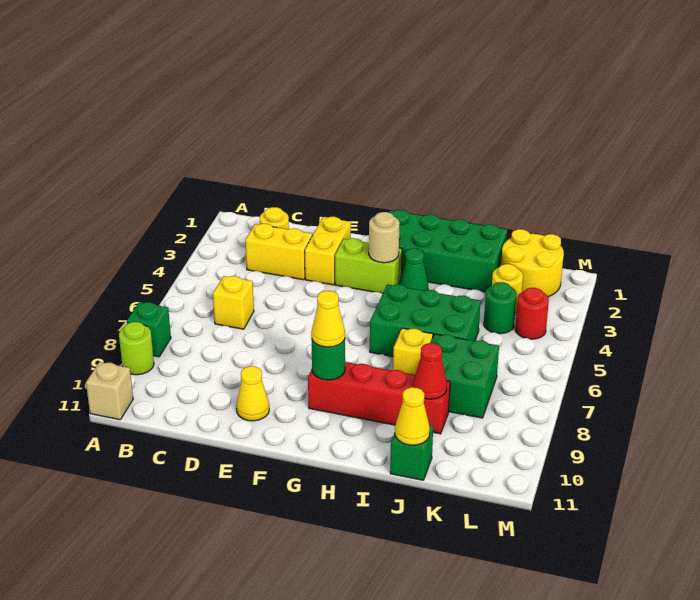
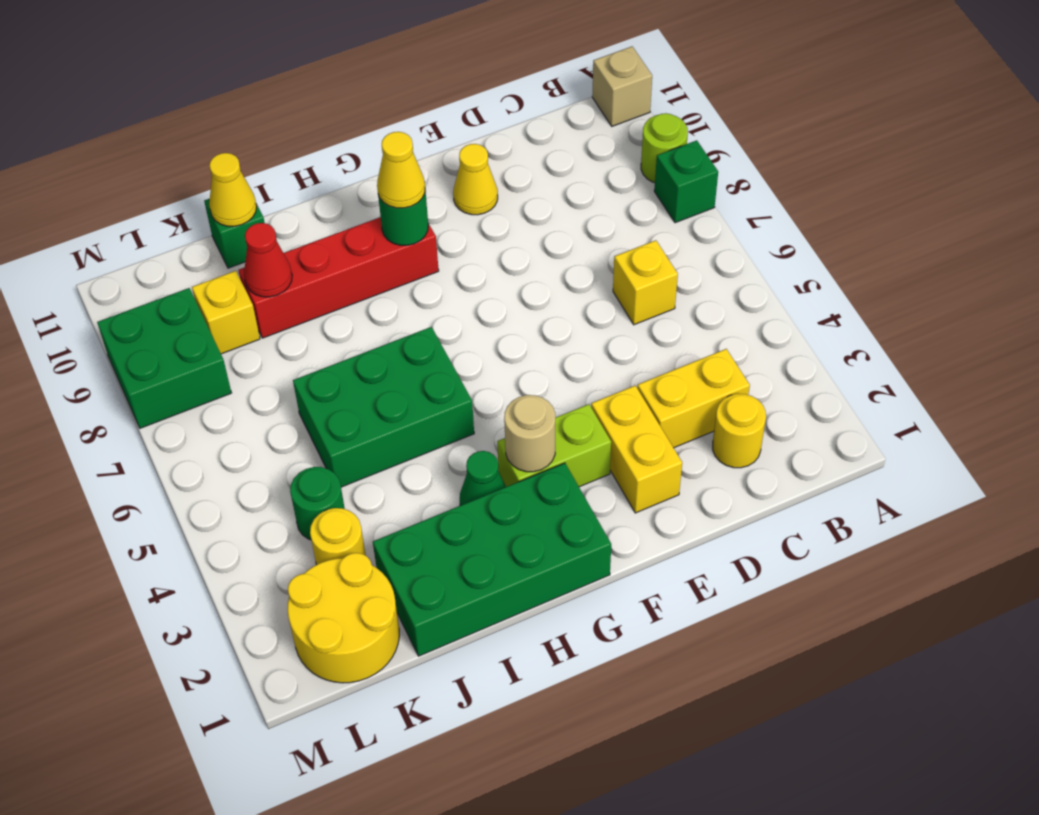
yellow brick I7 level 1 -> yellow brick K9 level 1
green brick J7:K8 level 1 -> green brick L8:M9 level 1
red round brick L4 level 1 -> none

